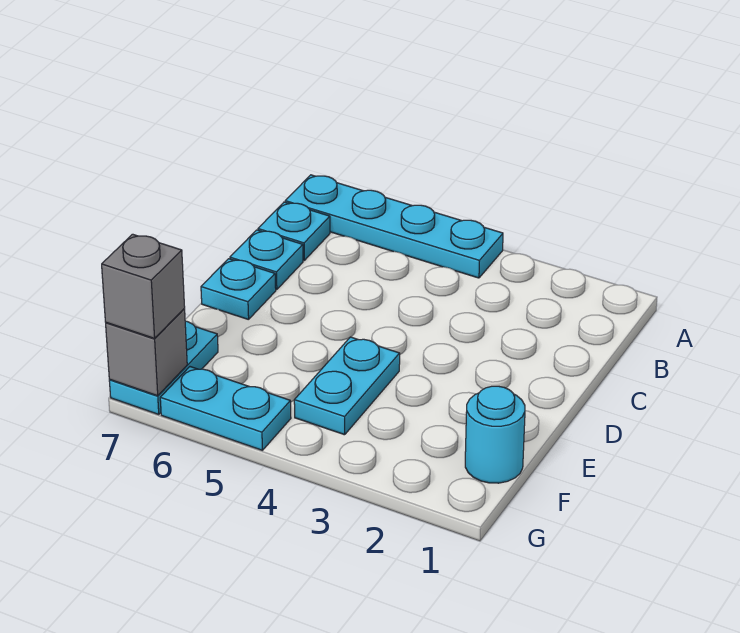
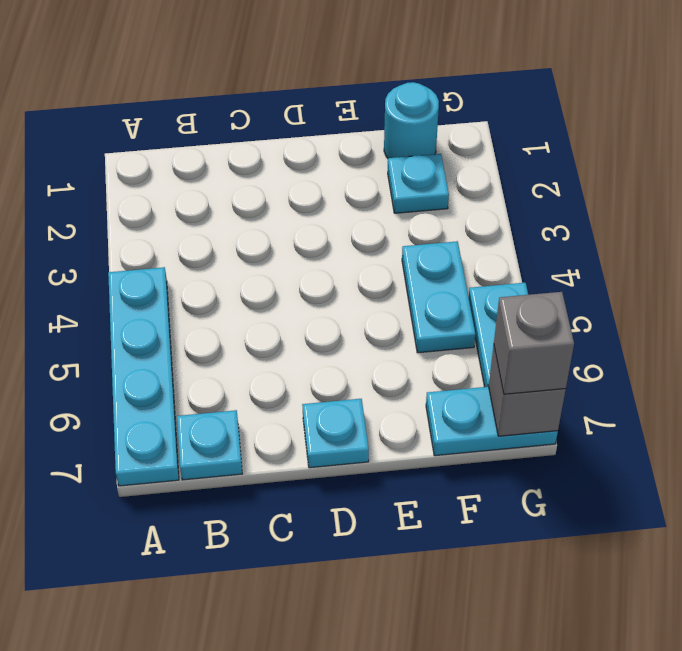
cyan plate C7 level 1 -> cyan plate F2 level 1
cyan plate E4:F4 level 1 -> cyan plate F4:F5 level 1

